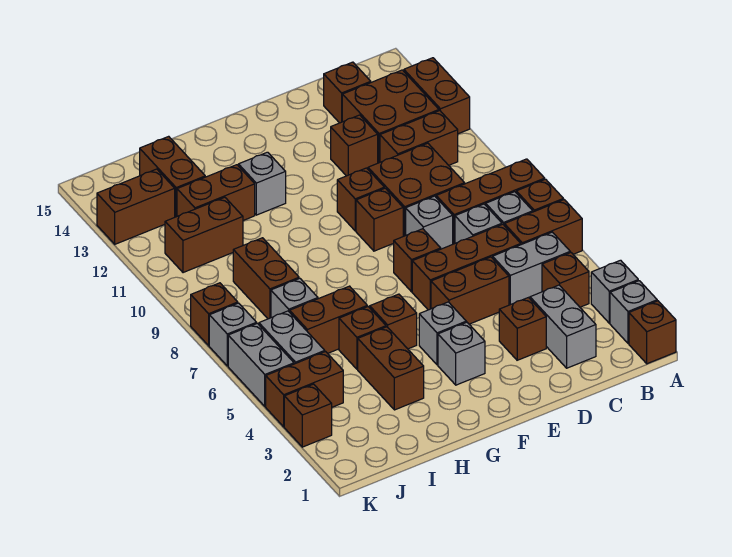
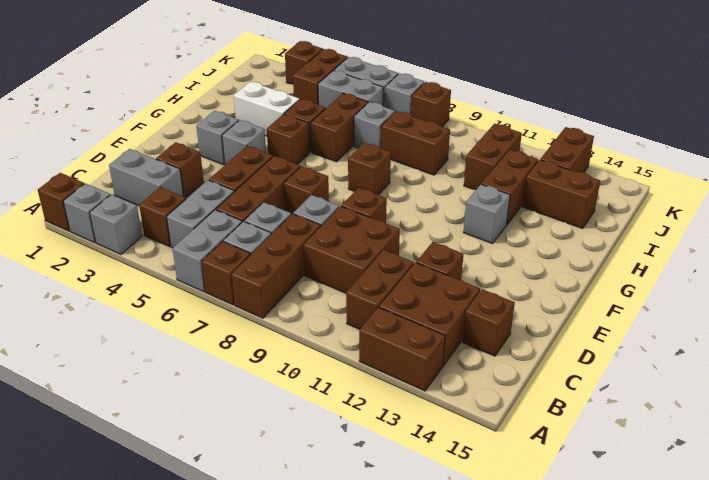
brown brick A6:B6 level 1 -> grey brick A6:B6 level 1
brown brick E10 level 1 -> brown brick G8 level 1
brown brick H3:H4 level 1 -> white brick H3:H4 level 1

